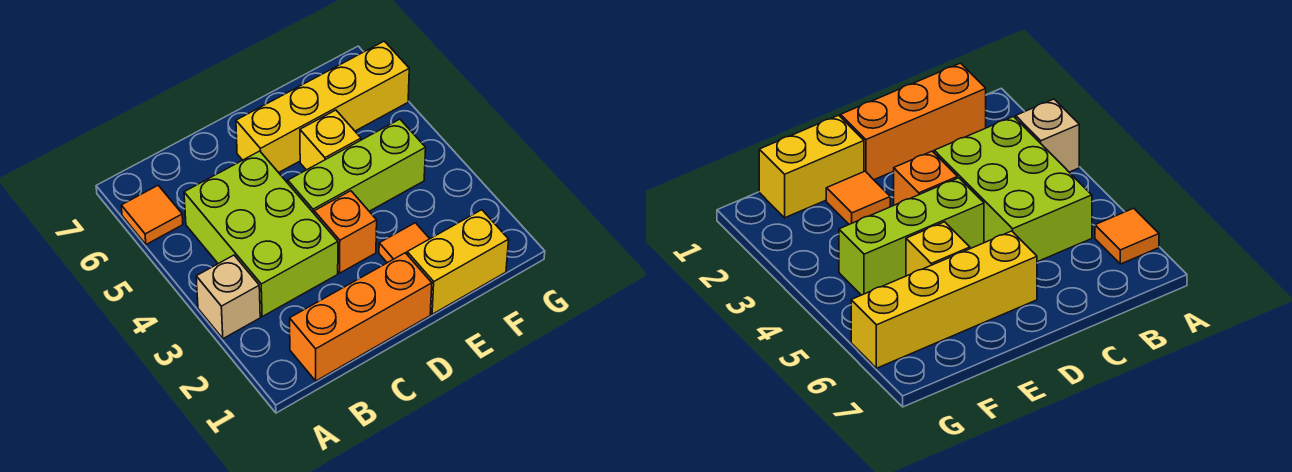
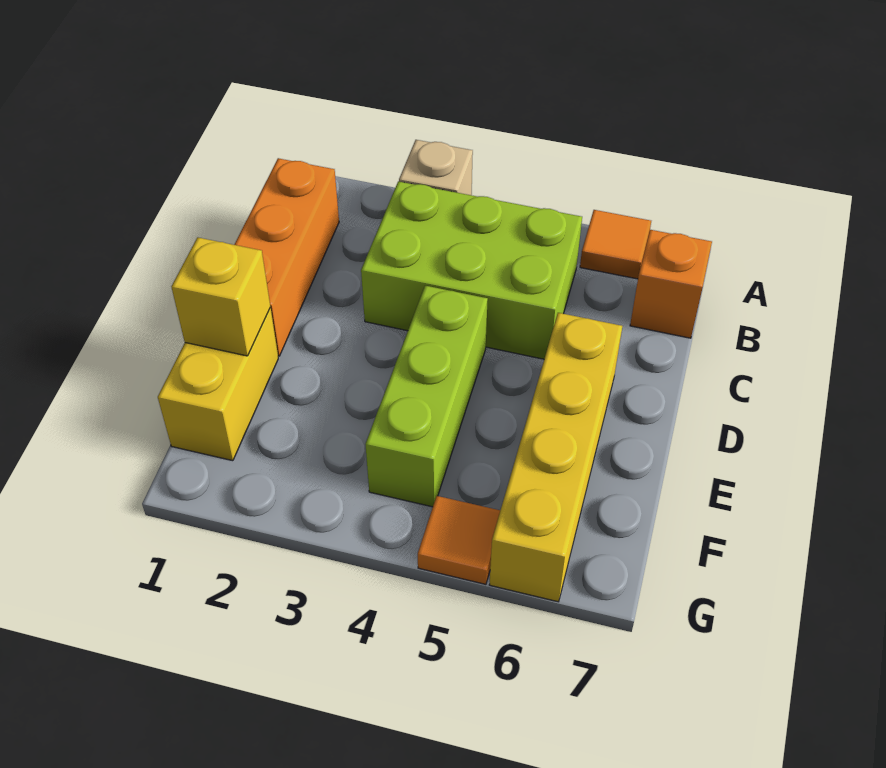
orange brick D3 level 1 -> orange brick B7 level 1
orange tile E2 level 1 -> orange tile G5 level 1
yellow brick E5 level 1 -> yellow brick E1 level 2

